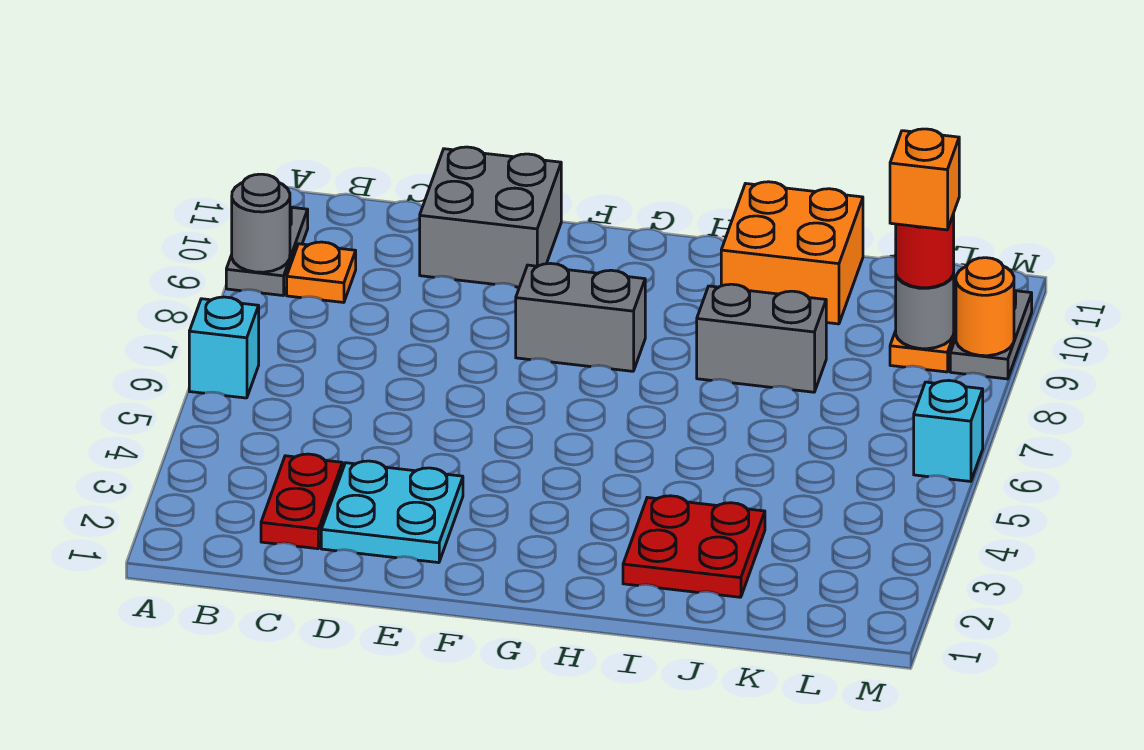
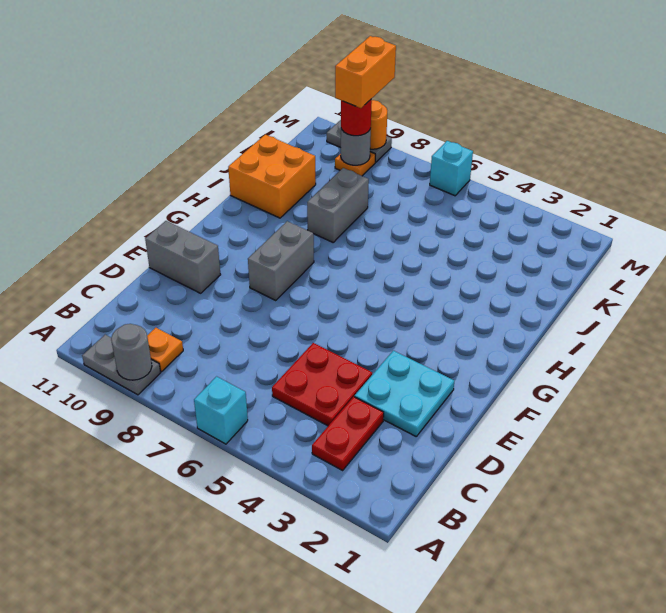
red plate C2:C3 level 1 -> red plate B3:C3 level 1
grey brick D10:E11 level 1 -> grey brick E10:E11 level 1
red plate I2:J3 level 1 -> red plate C4:D5 level 1
orange brick L9 level 4 -> orange brick L9:M9 level 4

